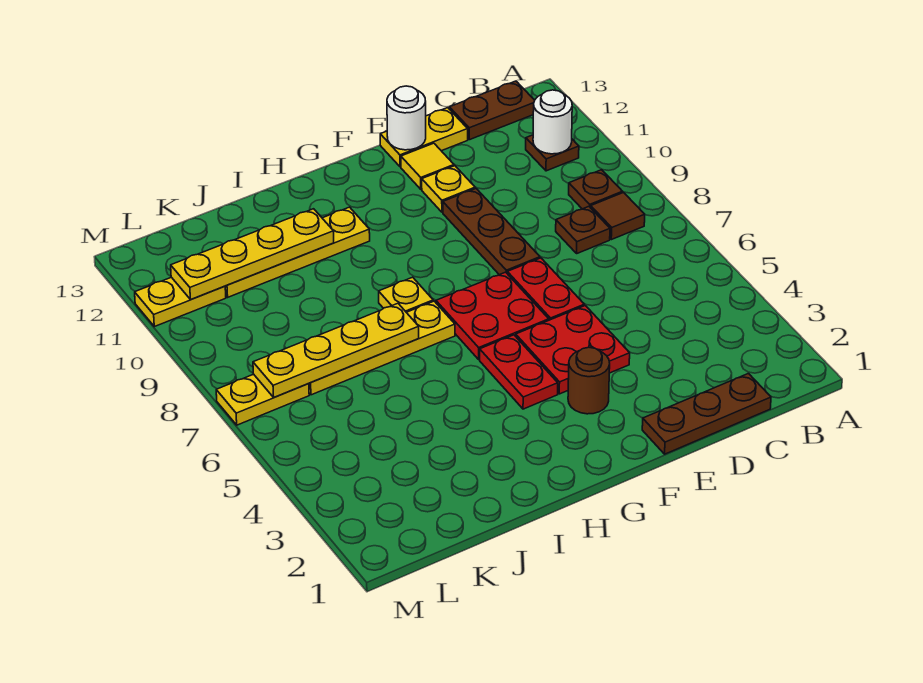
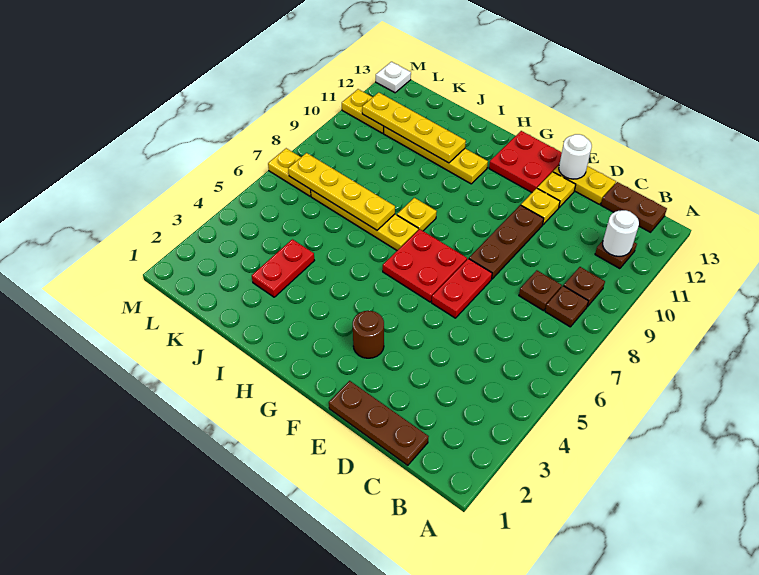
brown tile B8 level 1 -> brown plate B8 level 1
red plate E4:F5 level 1 -> red plate F12:G13 level 1
yellow tile E12 level 1 -> yellow plate E12 level 1
red plate G4:G5 level 1 -> red plate J3:J4 level 1
none -> white plate M13 level 1

